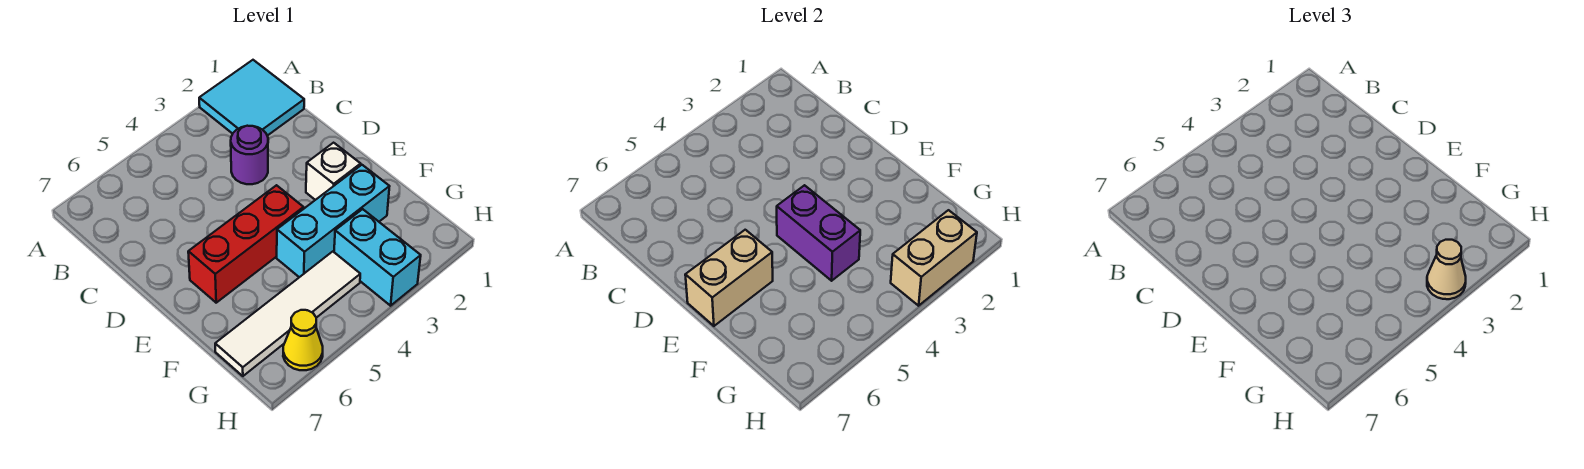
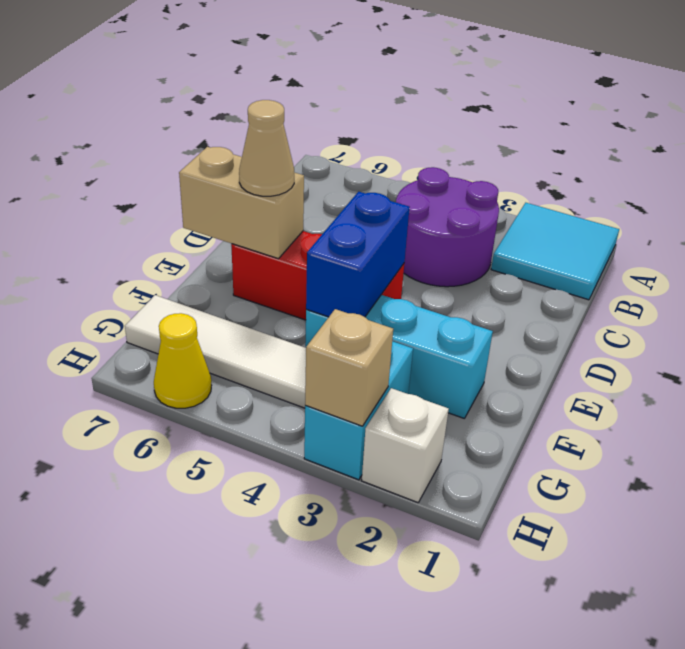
purple round brick C3 level 1 -> purple round brick B3:C4 level 1
white brick E2 level 1 -> white brick H2 level 1
purple brick E4:F4 level 2 -> blue brick E4:F4 level 2
tan brick H2:H3 level 2 -> tan brick H3 level 2
tan cone H3 level 3 -> tan cone E6 level 3

